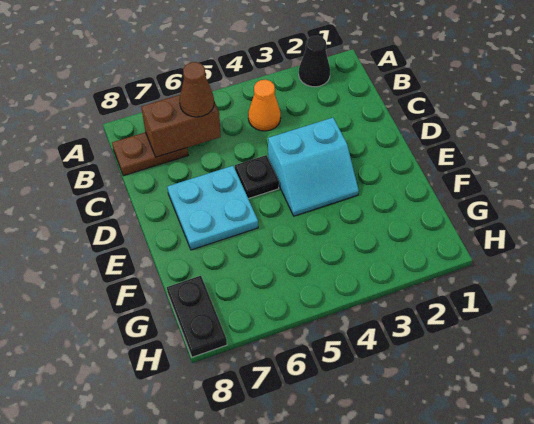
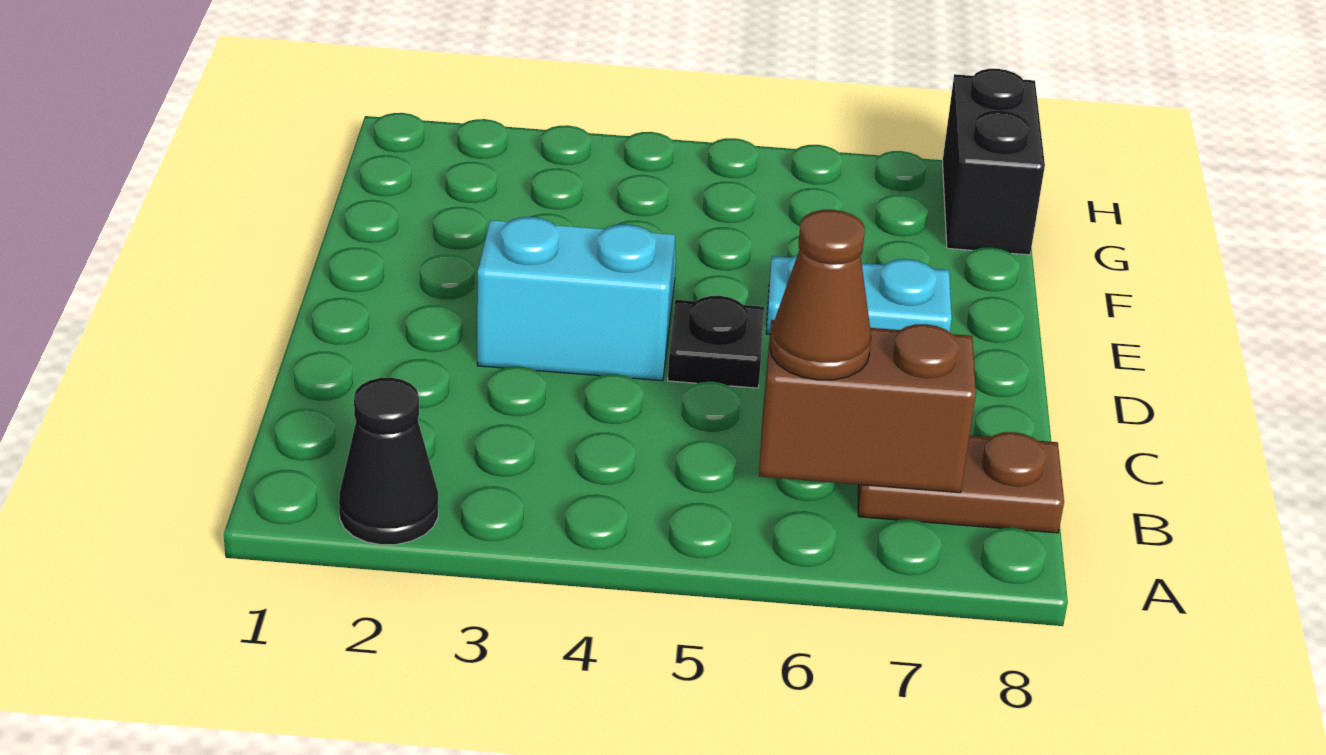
orange cone B4 level 1 -> none
cyan plate D6:E7 level 1 -> cyan plate E6:E7 level 1
black plate G8:H8 level 1 -> black brick G8:H8 level 1

